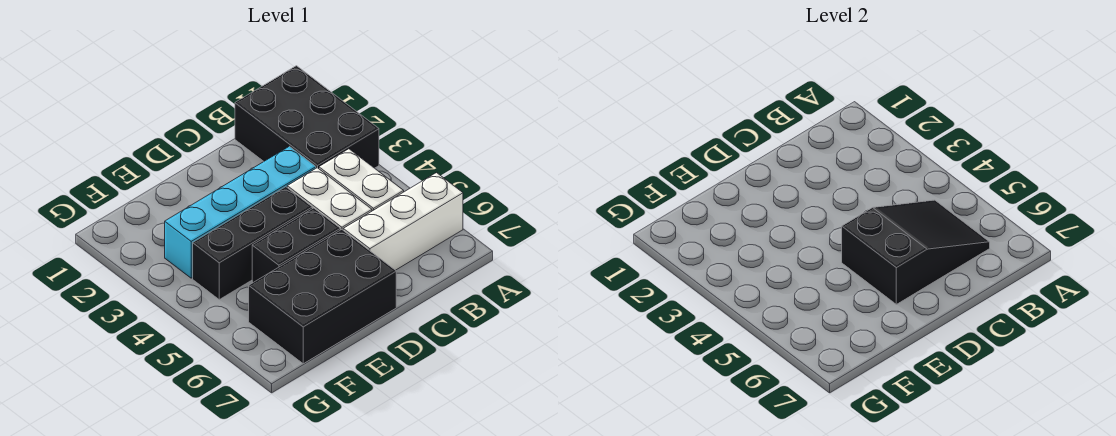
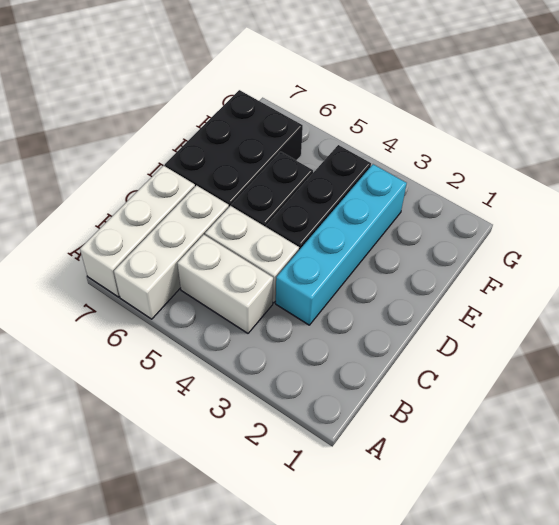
black brick A1:B3 level 1 -> none
none -> white brick A7:C7 level 1
black slope B5:D6 level 2 top D -> none

